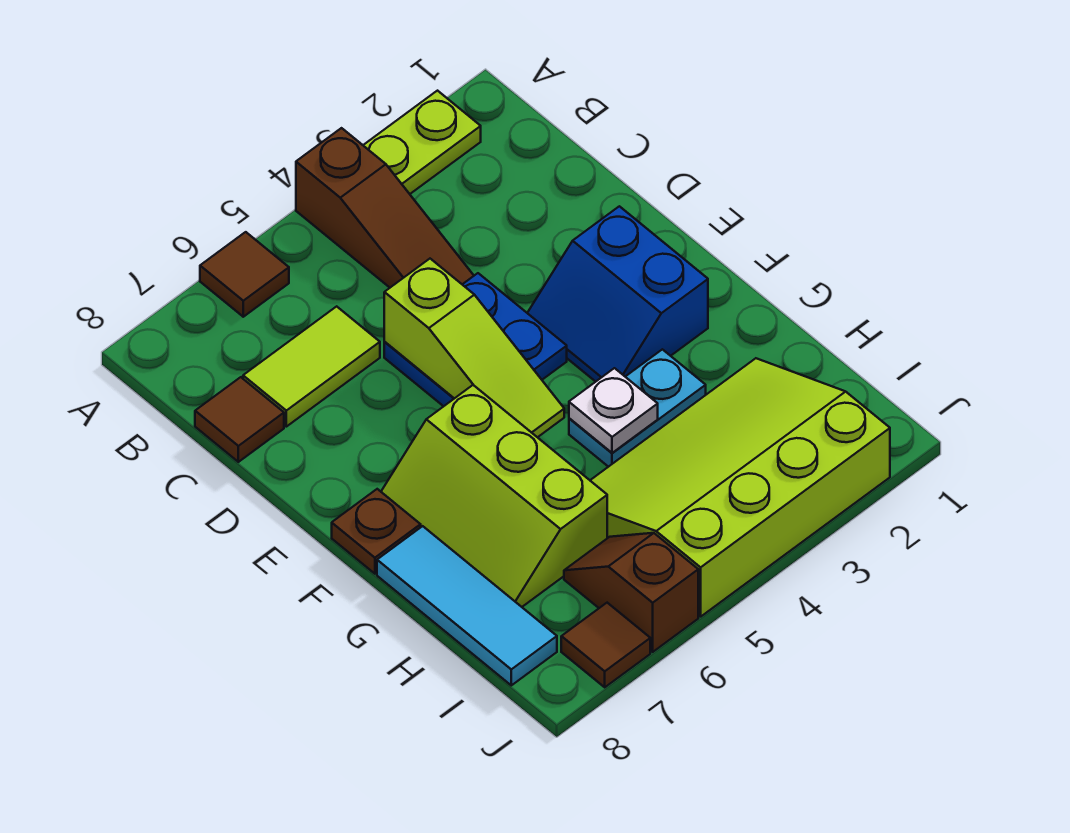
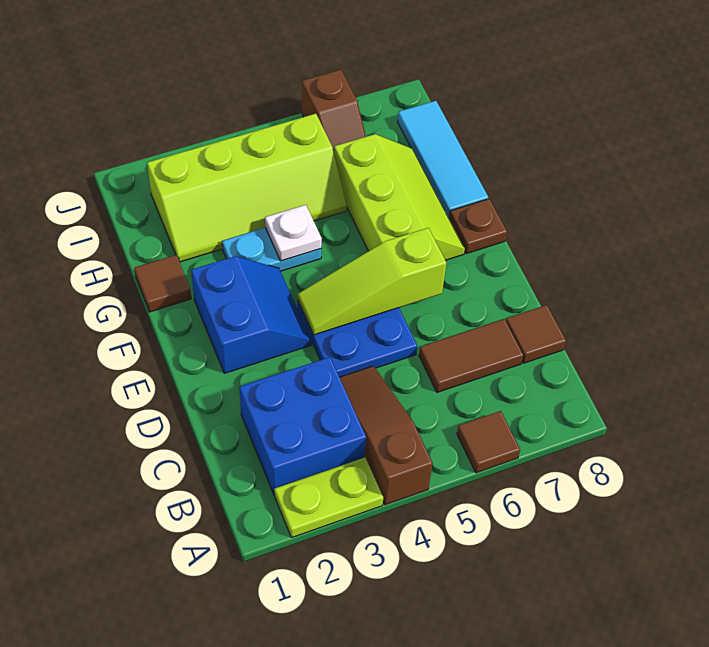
none -> blue brick B2:C3 level 1
lime tile C6:C7 level 1 -> brown tile C6:C7 level 1
lime slope D5:F5 level 2 top D -> lime slope E4:E6 level 2 top 6
lime slope H2:J5 level 1 top J -> lime slope H2:I5 level 1 top I
brown tile J7 level 1 -> brown tile G1 level 1

